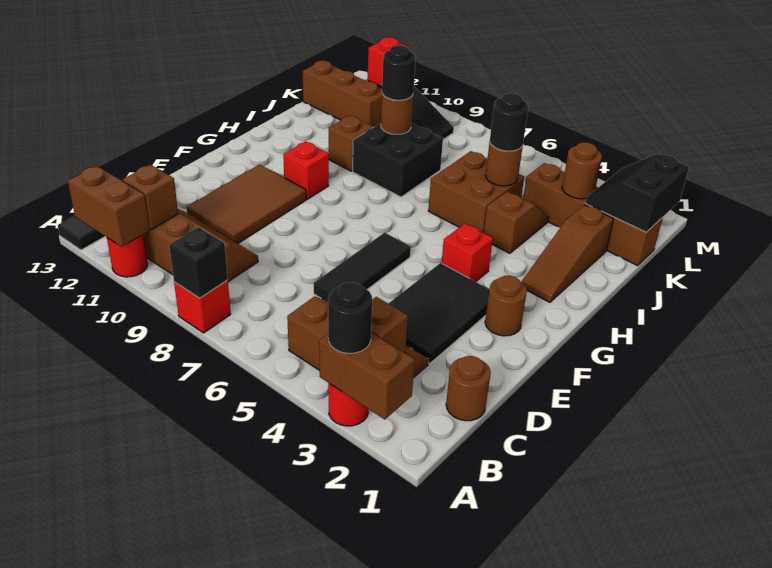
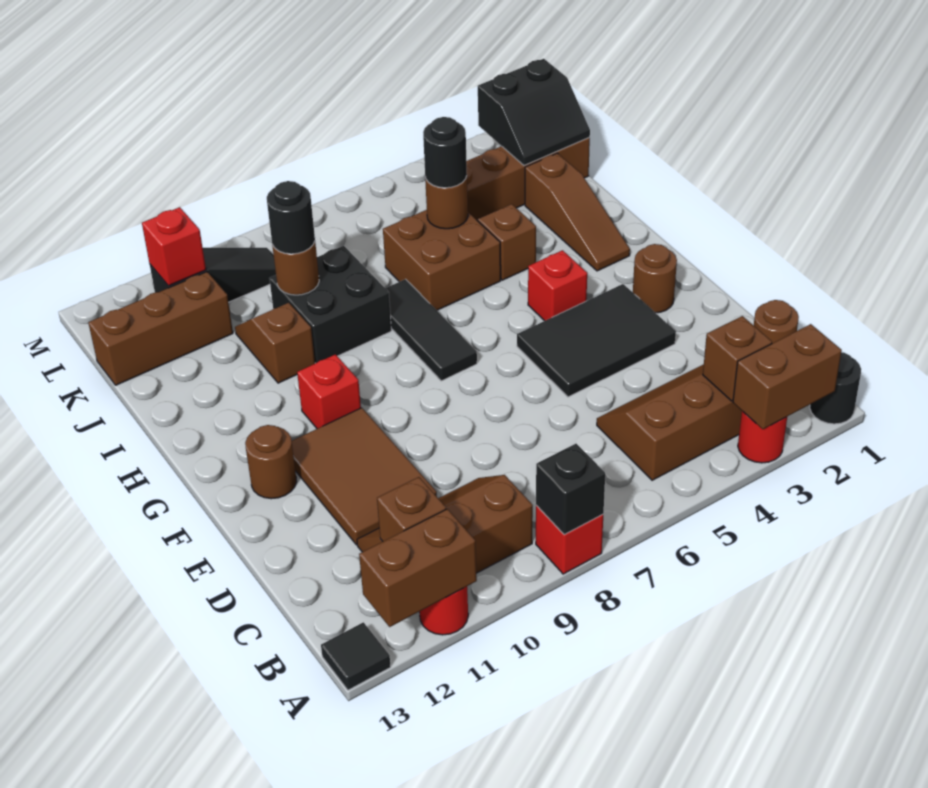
black round brick A3 level 3 -> black round brick A1 level 1
black tile D3:F4 level 1 -> black tile E3:F5 level 1
black tile D6:F6 level 1 -> black tile G7:I7 level 1
black slope K1:L2 level 2 top 1 -> black slope K1:L2 level 2 top L
brown round brick K3 level 2 -> brown round brick F12 level 1

